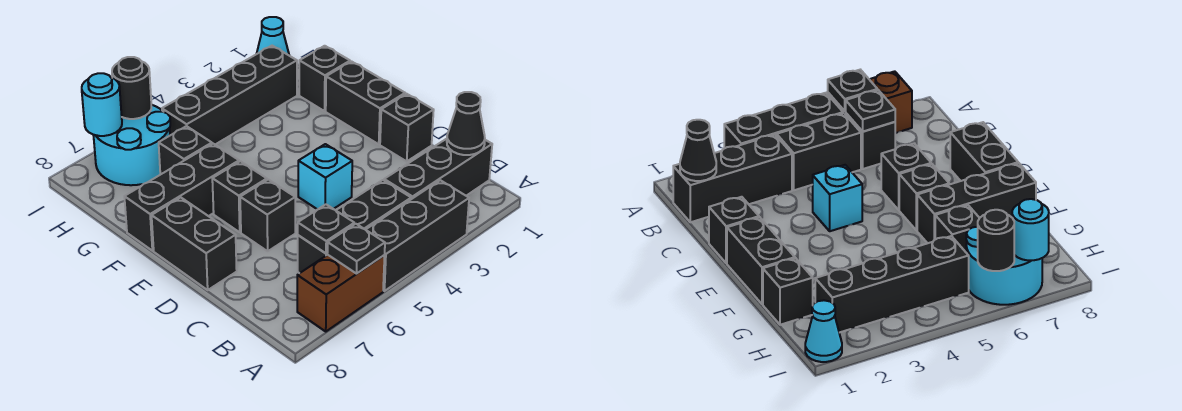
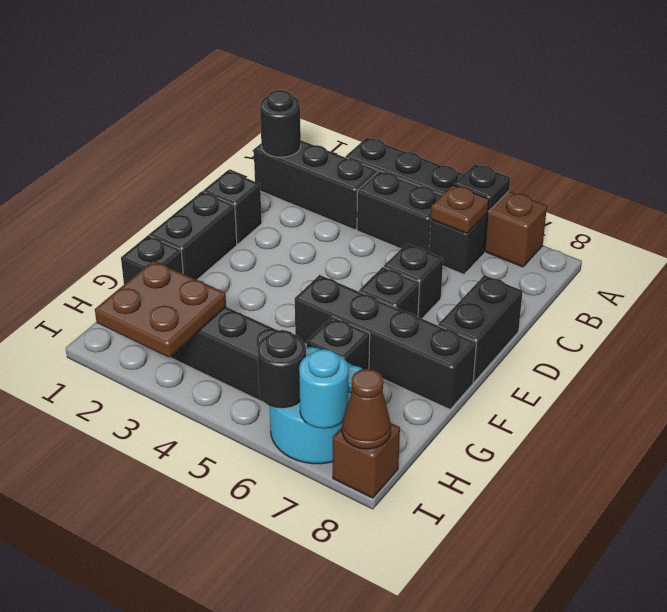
black cone B1 level 2 -> black round brick B1 level 2
black plate B6 level 2 -> brown plate B6 level 2
cyan brick D4 level 1 -> none
black brick F6:F8 level 1 -> black brick F5:F8 level 1
none -> brown plate H2:I3 level 2
cyan cone I1 level 1 -> none
none -> brown brick I8 level 1
none -> brown cone I8 level 2

